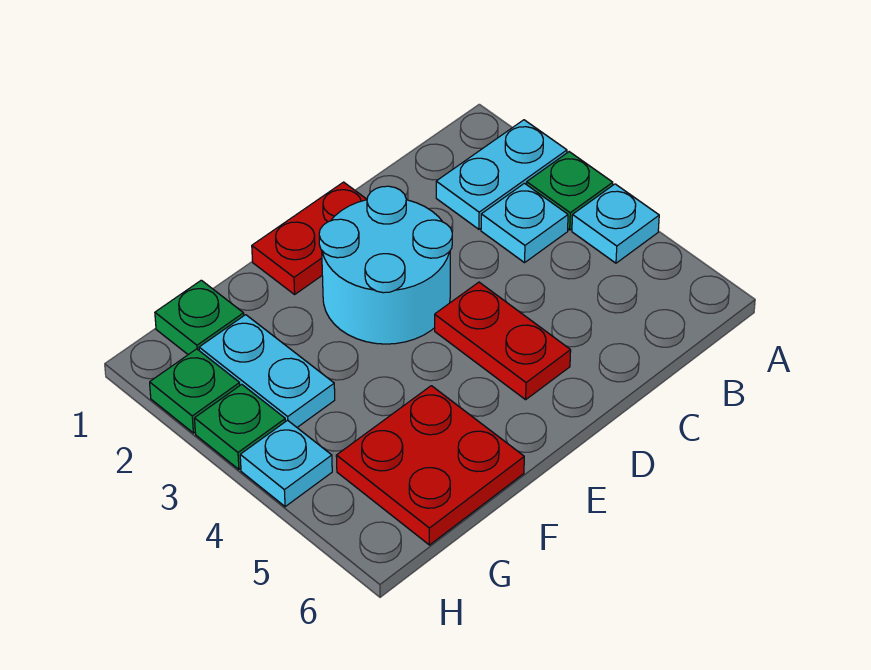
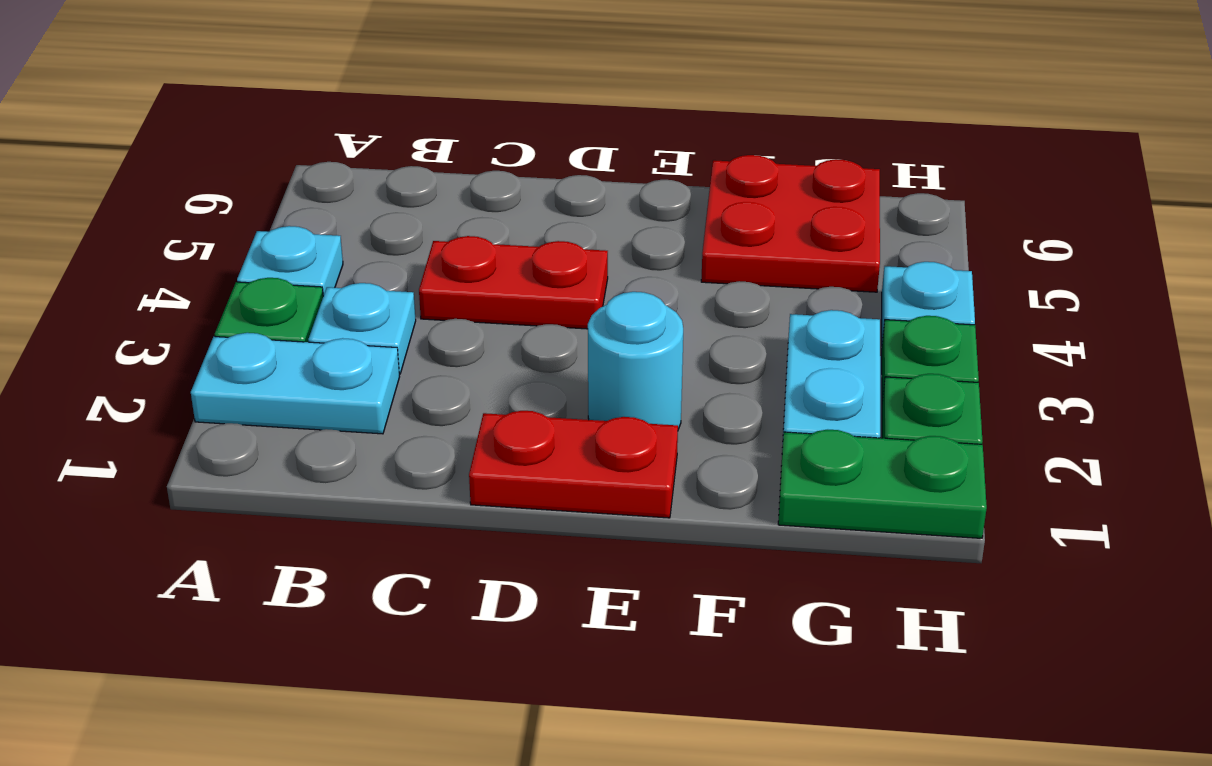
cyan round brick D2:E3 level 1 -> cyan round brick E2 level 1
red plate D4:D5 level 1 -> red plate C4:D4 level 1
green plate G1 level 1 -> green plate G1:H1 level 1

